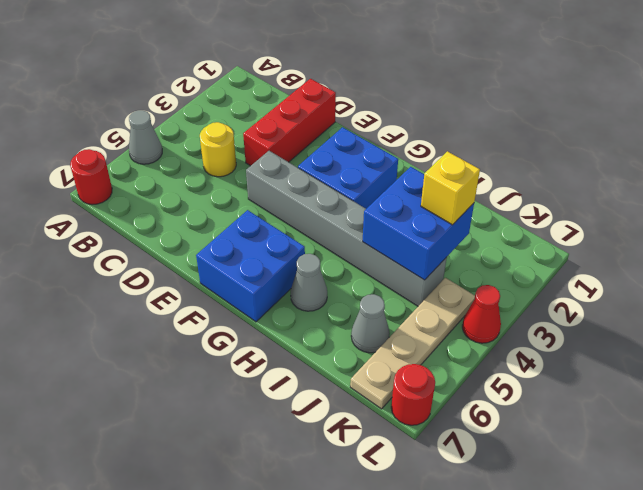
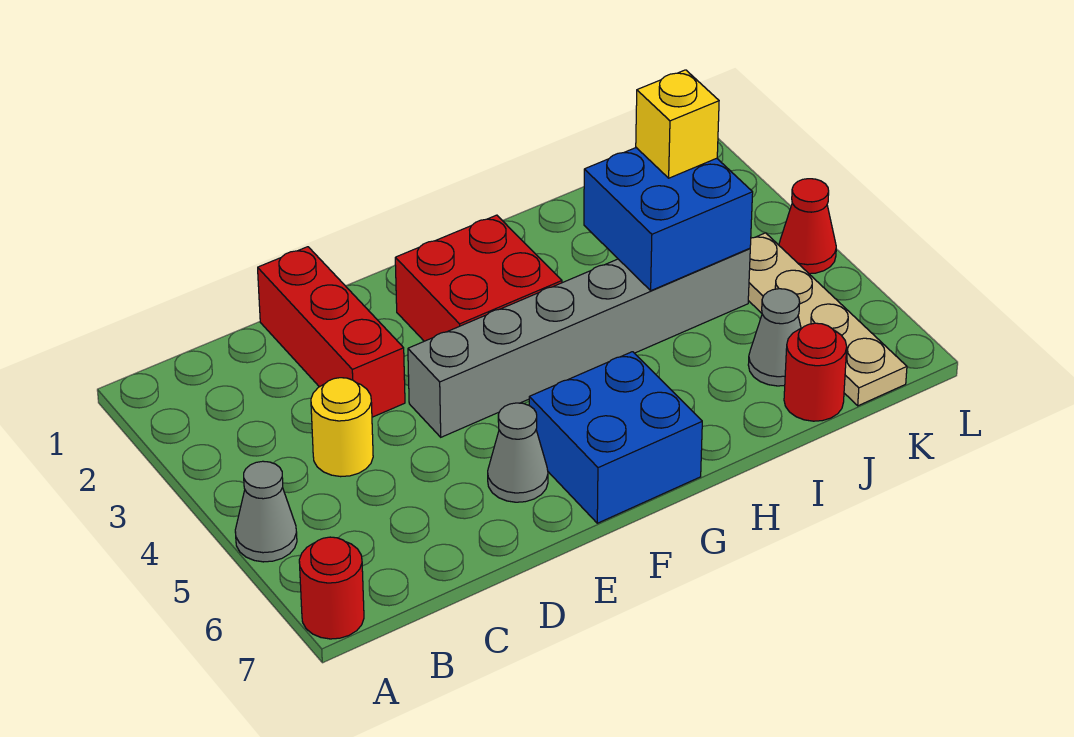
blue brick F2:G3 level 1 -> red brick F2:G3 level 1
grey cone H6 level 1 -> grey cone E6 level 1
red round brick L7 level 1 -> red round brick J7 level 1

